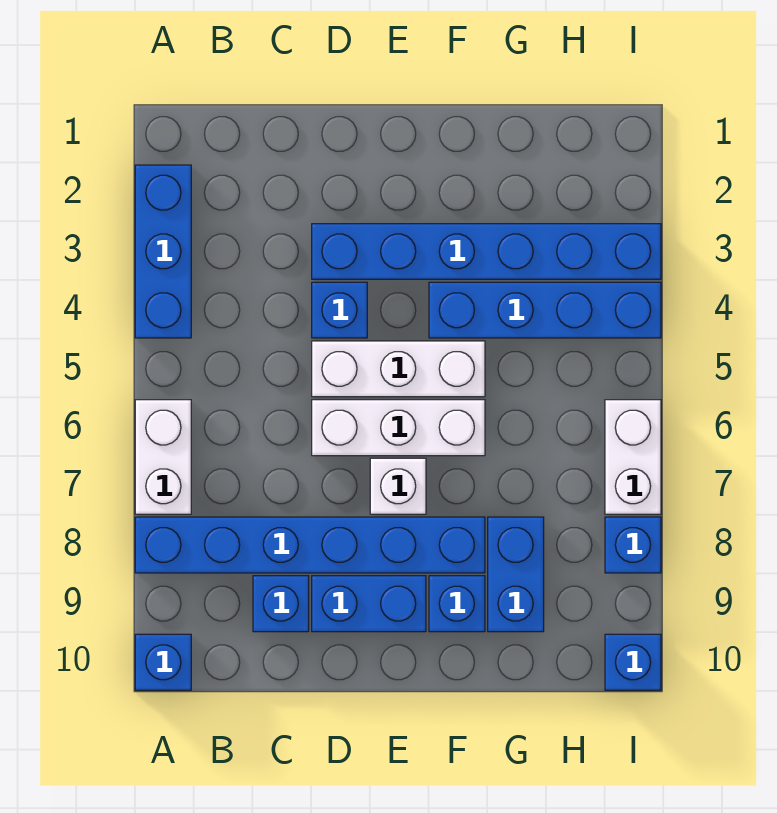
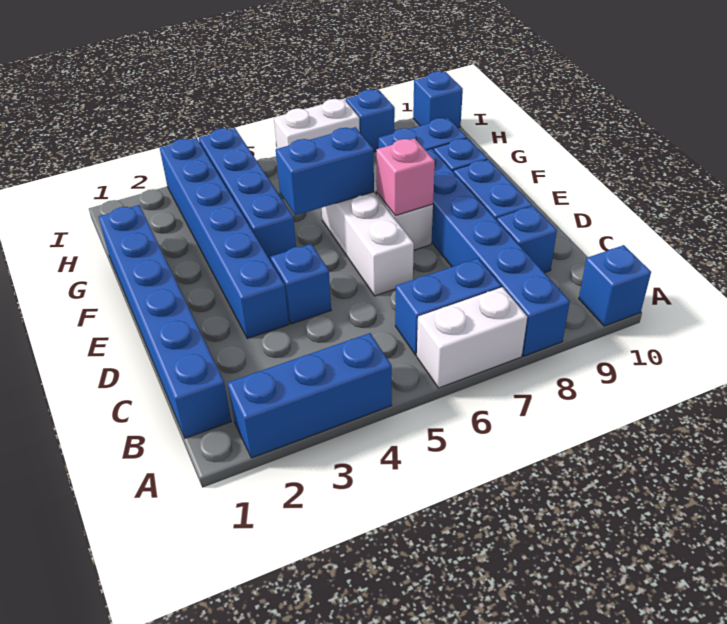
none -> blue brick B1:G1 level 1
none -> blue brick B6:B7 level 1
white brick D5:F5 level 1 -> none
none -> pink brick E7 level 2
none -> blue brick F5:F6 level 2

